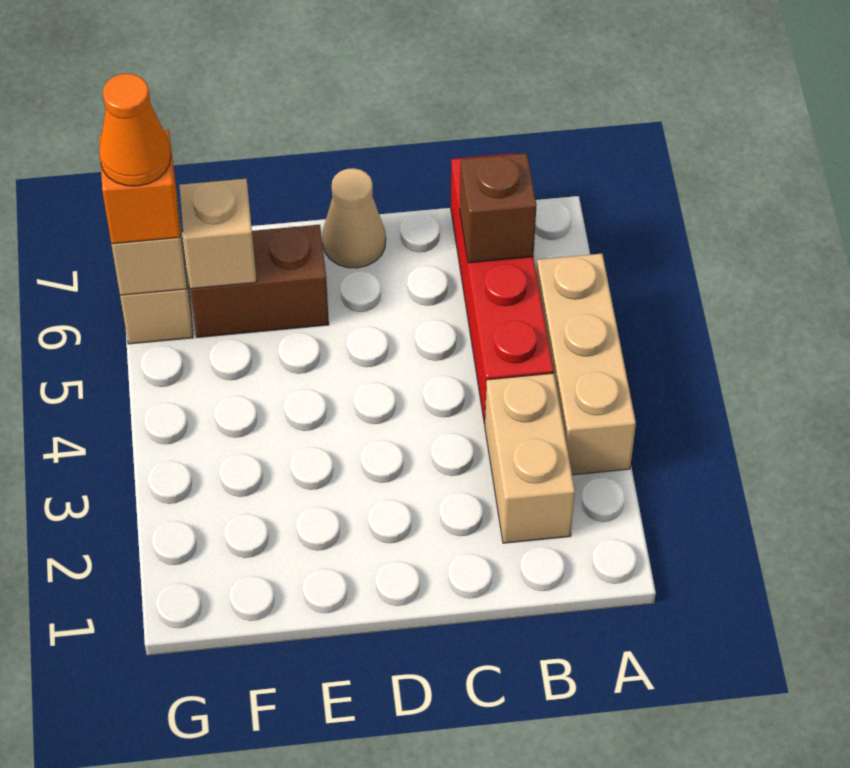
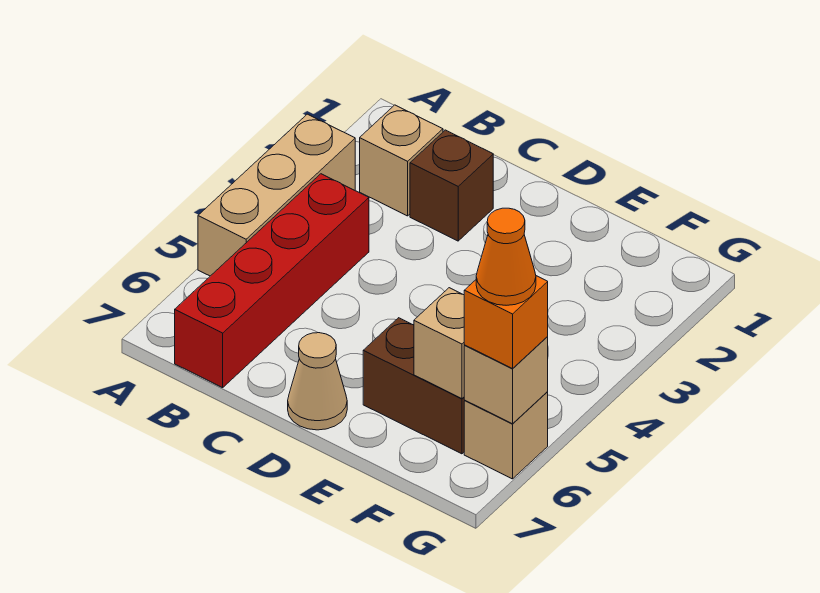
tan brick B2:B3 level 1 -> tan brick B2 level 1
brown brick B6 level 2 -> brown brick C2 level 1

